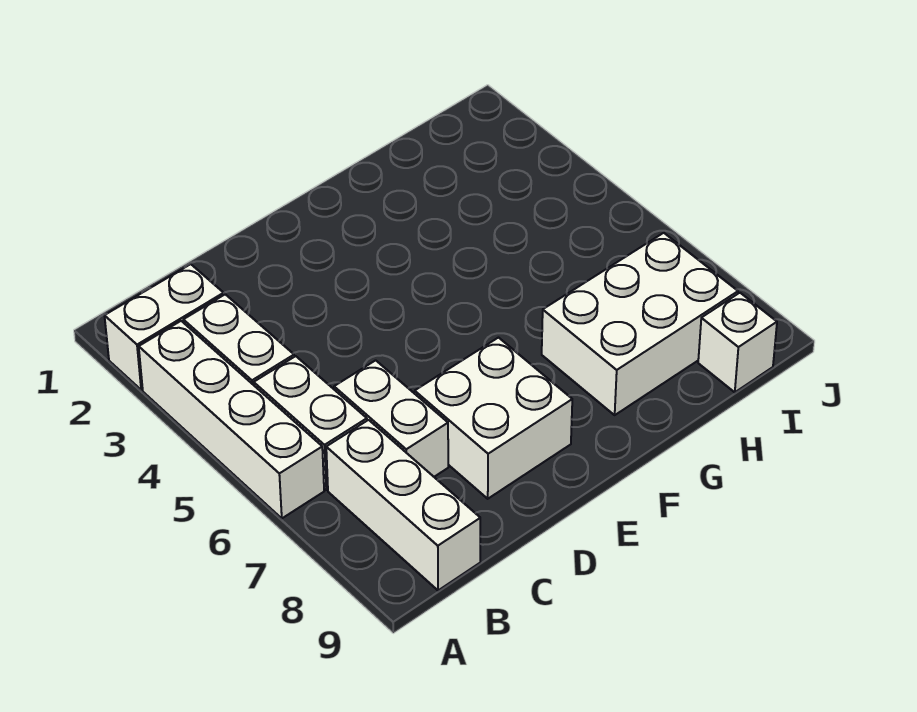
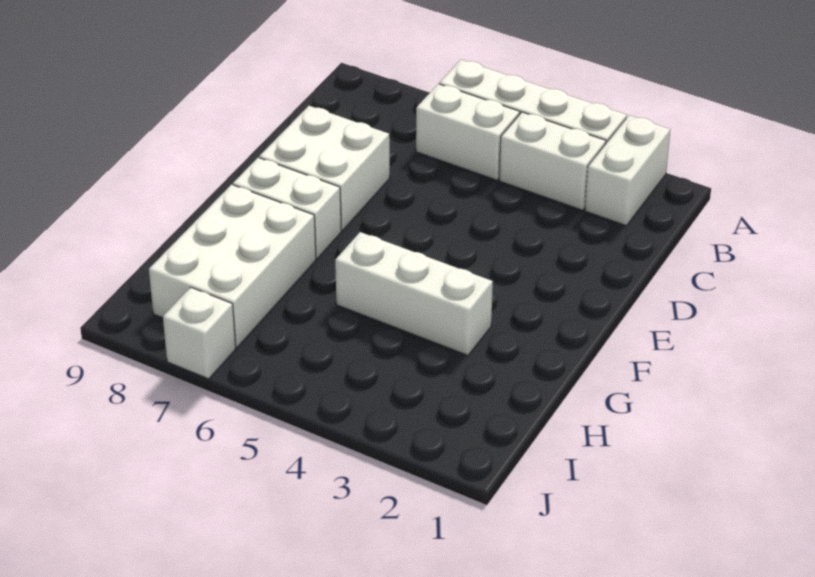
white brick B7:B9 level 1 -> white brick G3:G5 level 1
white brick C6:C7 level 1 -> white brick F7:F8 level 1
white brick I9 level 1 -> white brick J7 level 1

